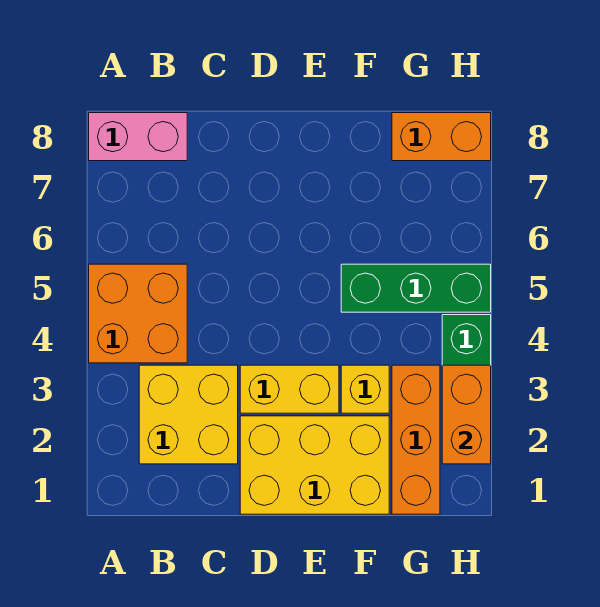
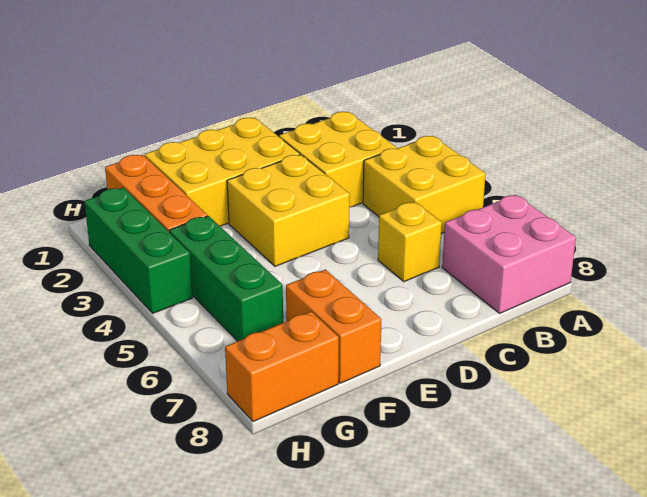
orange brick A4:B5 level 1 -> yellow brick A4:B5 level 1
pink brick A8:B8 level 1 -> pink brick A7:B8 level 1
yellow brick D3:E3 level 1 -> yellow brick D3:E4 level 1
yellow brick F3 level 1 -> yellow brick C6 level 1
green brick F5:H5 level 1 -> green brick G4:G6 level 1
orange brick H2:H3 level 2 -> orange brick F7:F8 level 1

